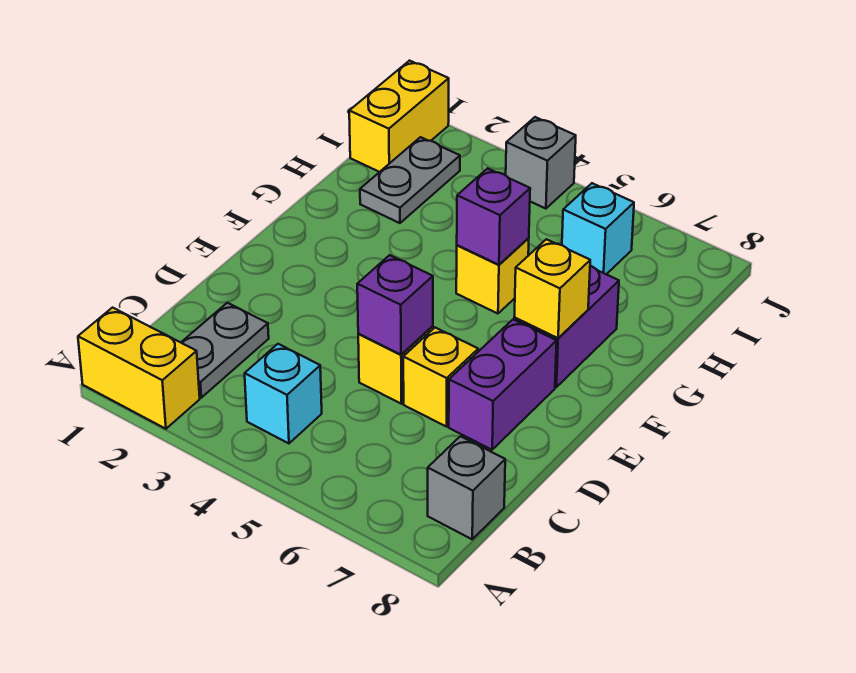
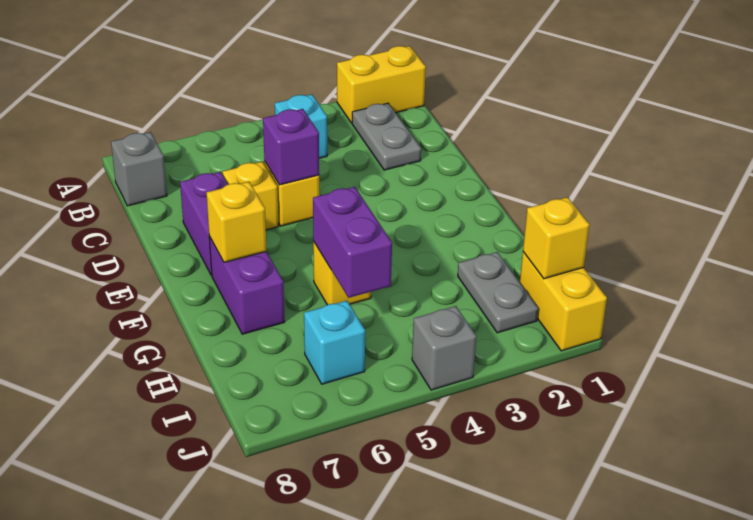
purple brick G5 level 2 -> purple brick G5:H5 level 2
none -> yellow brick I1 level 2

